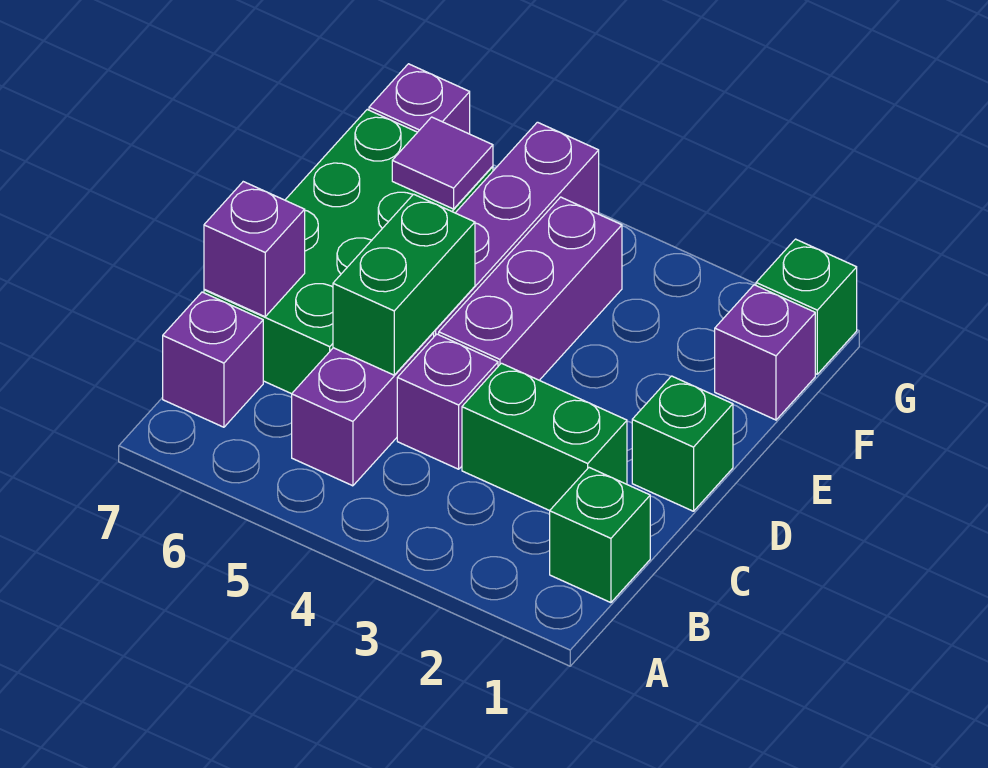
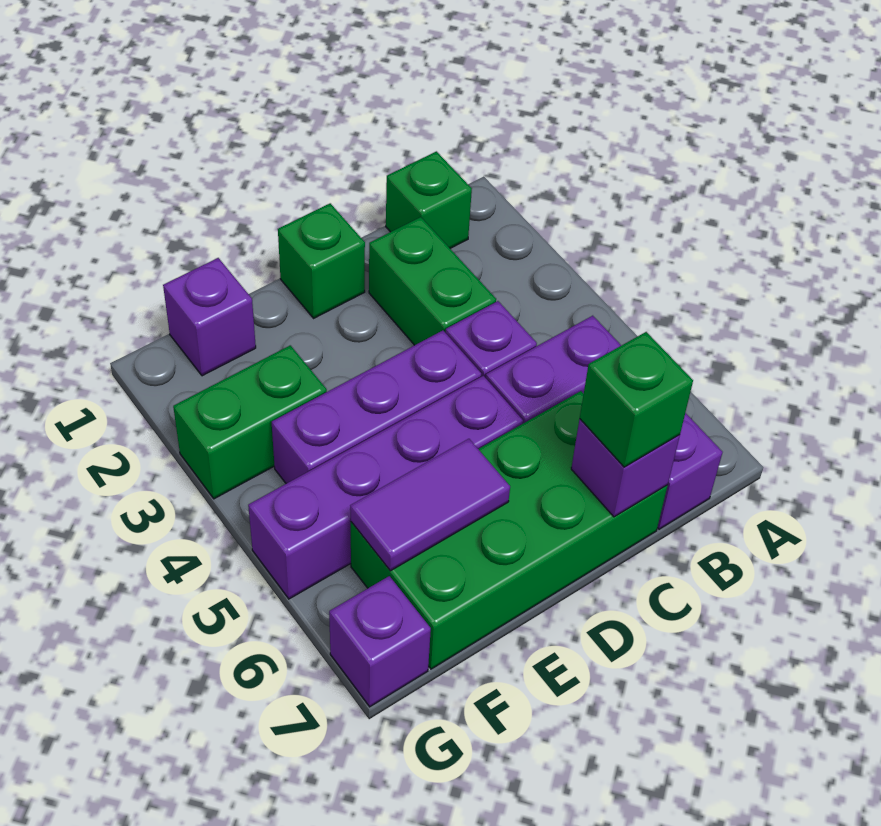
green brick C5:D5 level 2 -> green brick F3:G3 level 1
purple tile F6 level 2 -> purple tile E6:F6 level 2
green brick G1 level 1 -> green brick C7 level 3

